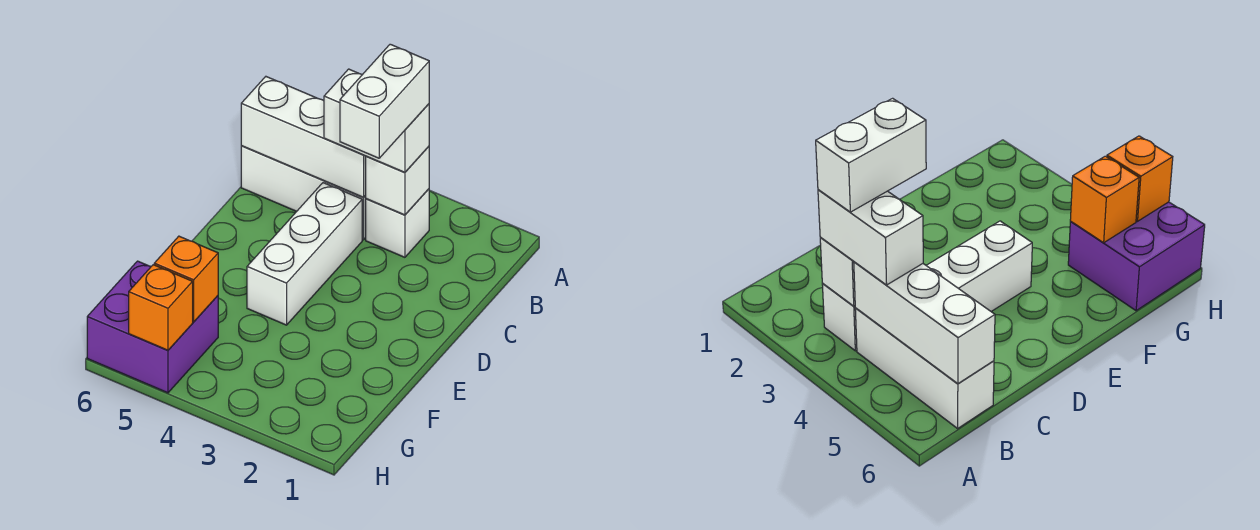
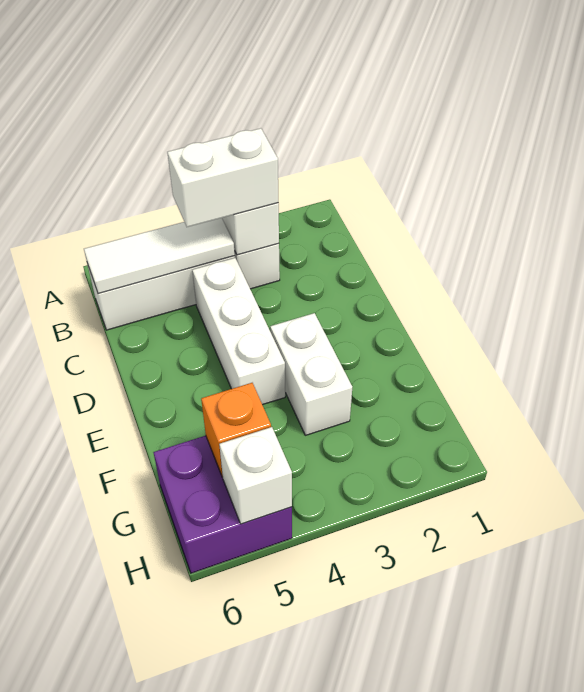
white brick B3:C3 level 4 -> white brick E3:F3 level 1
white brick B4:B6 level 2 -> white tile B4:B6 level 2
orange brick H5 level 2 -> white brick H5 level 2

